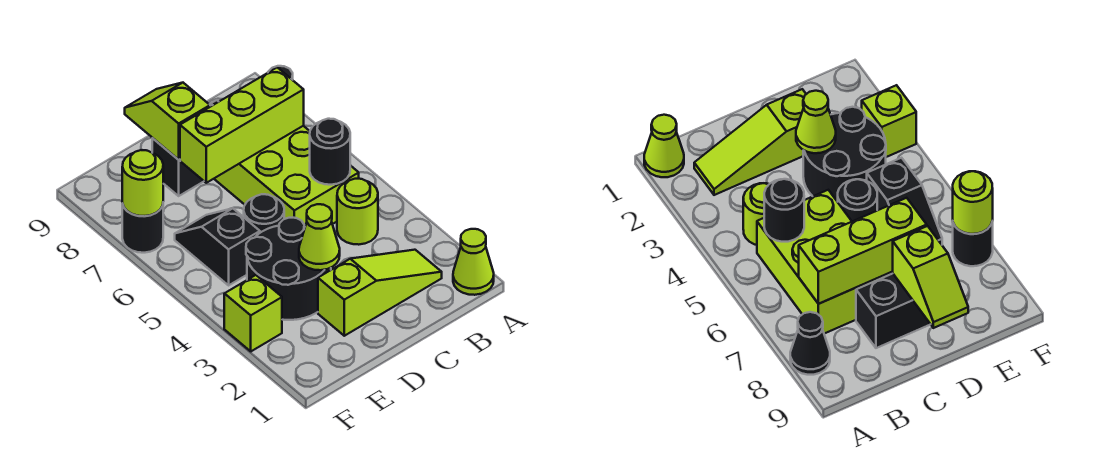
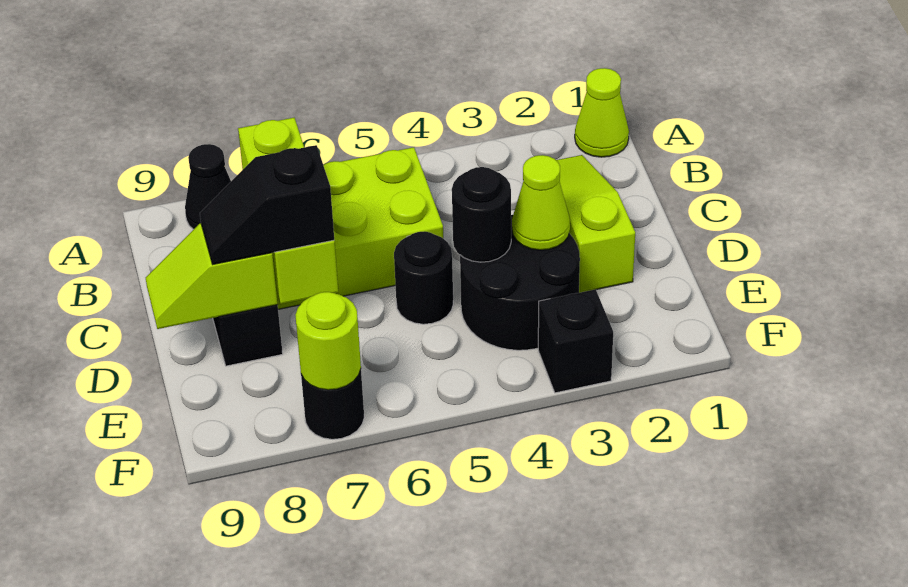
lime round brick B4 level 1 -> none
black round brick B5 level 2 -> black round brick D4 level 2
black slope E5:E6 level 1 top 5 -> black slope D7:D8 level 3 top 7
lime brick F3 level 1 -> black brick F3 level 1

